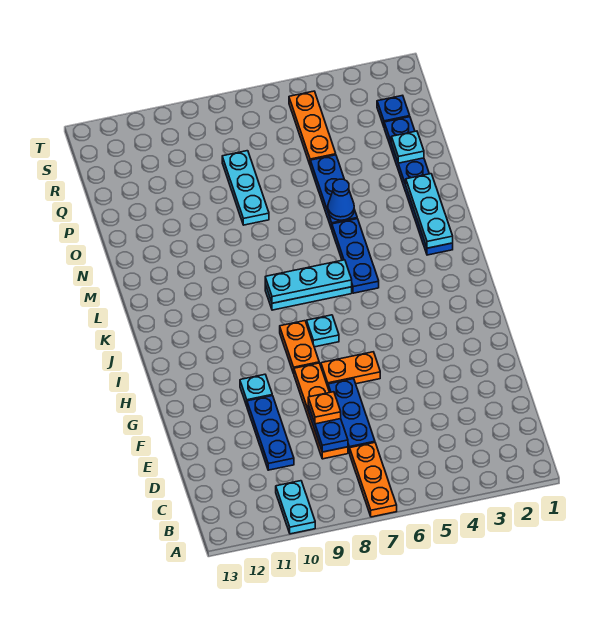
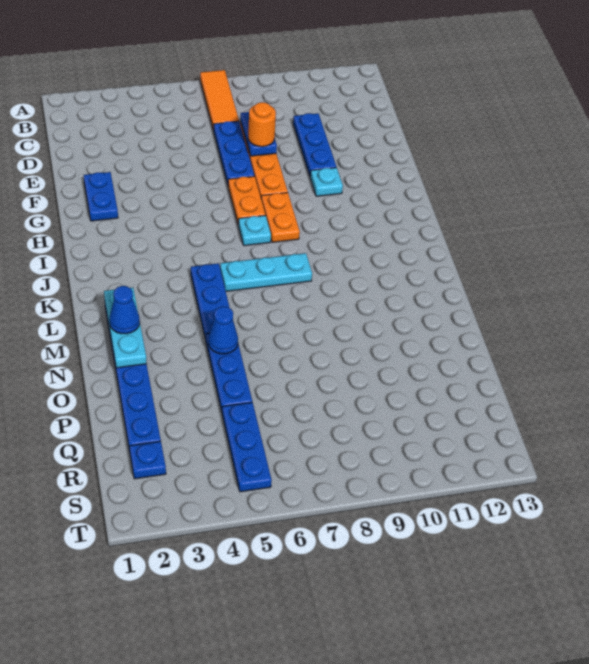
orange plate A7:C7 level 1 -> orange tile A7:C7 level 1
cyan plate A10:B10 level 1 -> none
orange plate E8 level 3 -> orange round brick E8 level 3
none -> blue plate F2:G2 level 1
orange plate G6:G7 level 1 -> orange plate G7:H7 level 1
cyan plate K6:K8 level 2 -> none
none -> blue cone M2 level 3
cyan plate O8:Q8 level 1 -> none
cyan plate P2 level 2 -> none
orange plate Q5:S5 level 1 -> blue plate Q5:S5 level 1

